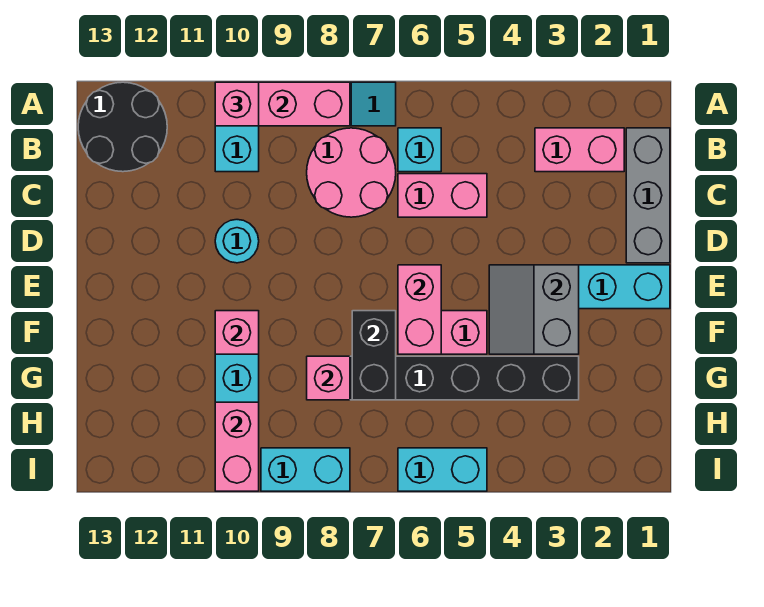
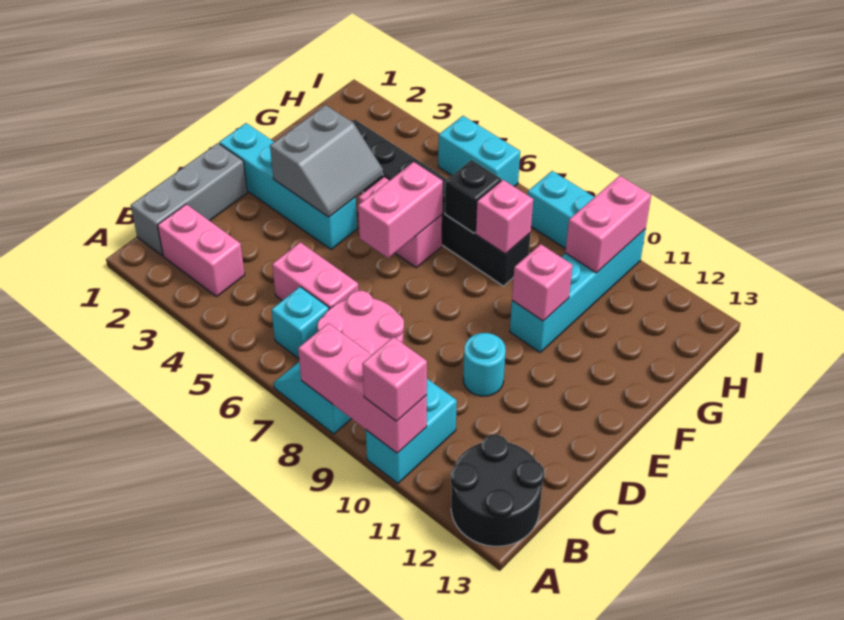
black brick F7:G7 level 2 -> black brick G7 level 2

